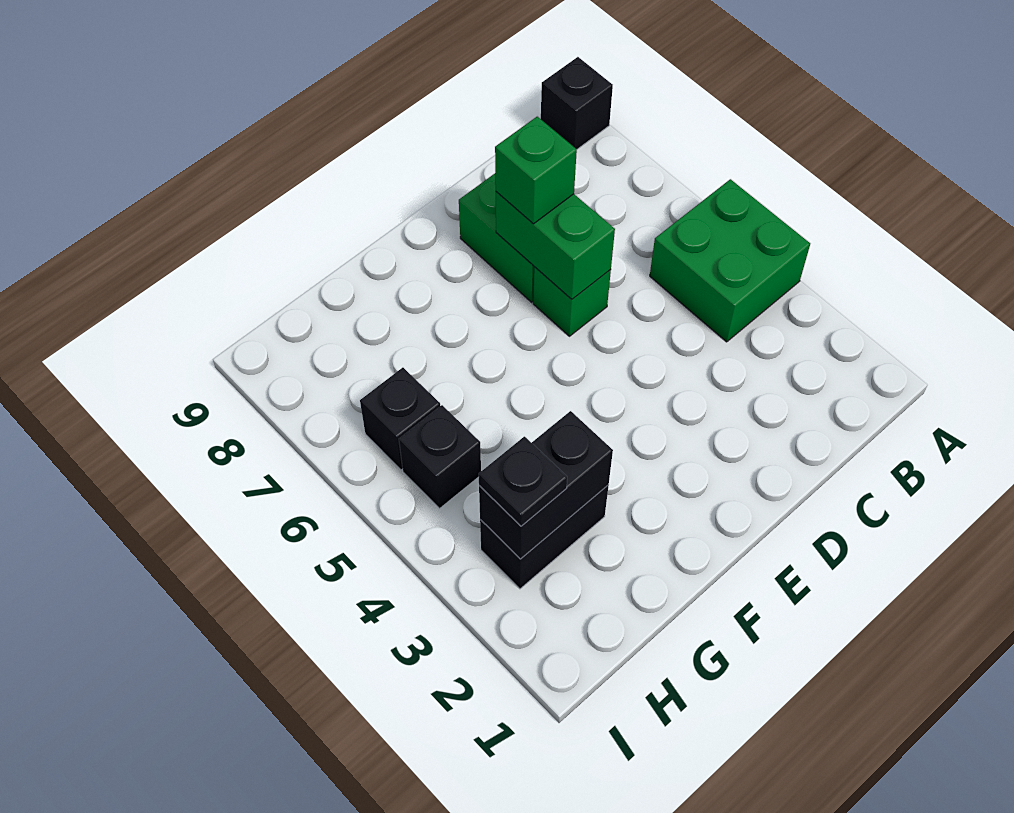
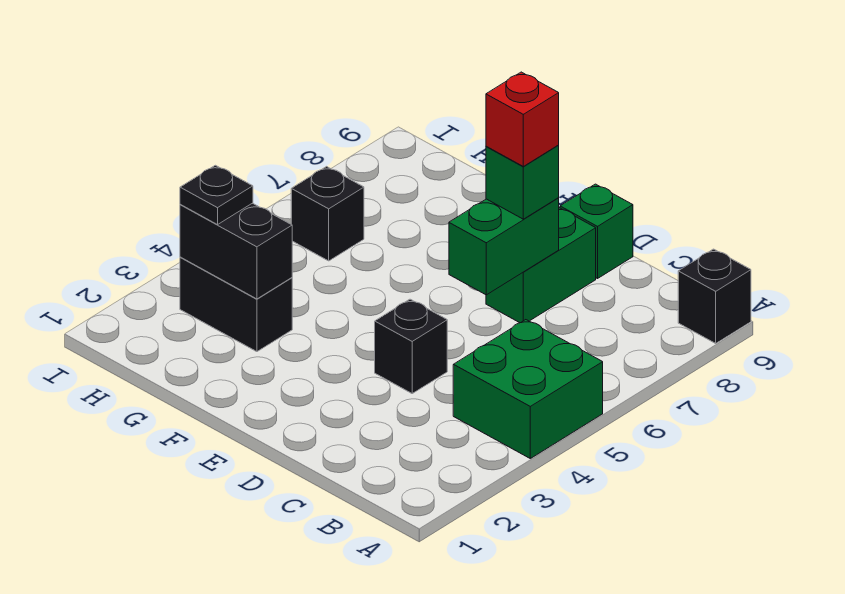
green brick D6 level 1 -> green brick D9 level 1
none -> red brick D7 level 4
black brick H5 level 1 -> black brick D4 level 1

